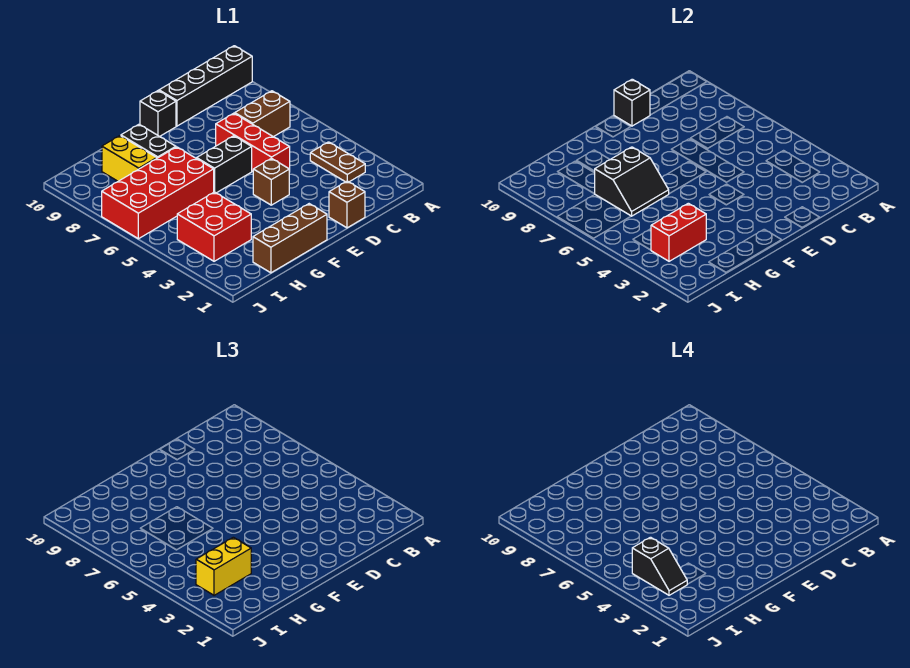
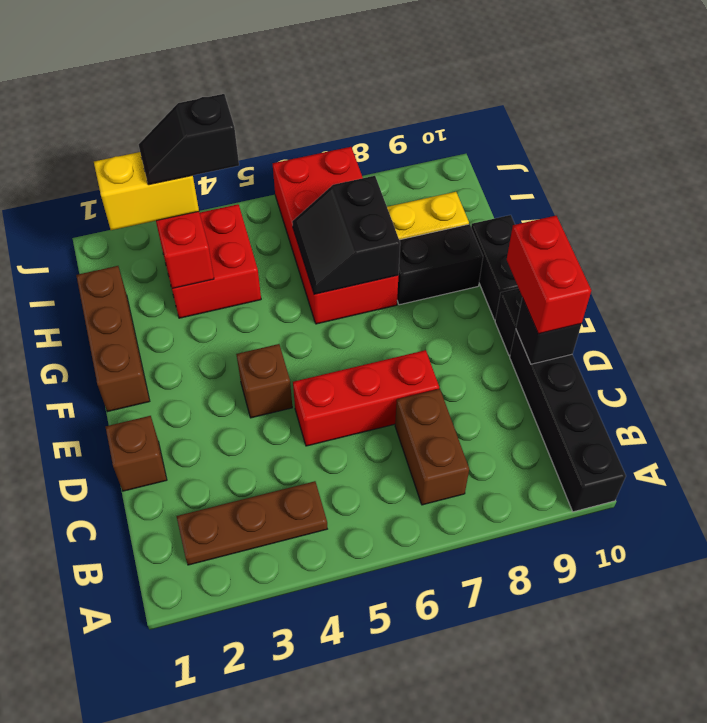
brown plate B3:B4 level 1 -> brown plate B2:B4 level 1
none -> red brick D10:E10 level 3
black brick E6:F6 level 1 -> black brick F10:G10 level 1
yellow brick H3:I3 level 3 -> yellow brick I2:I3 level 3

